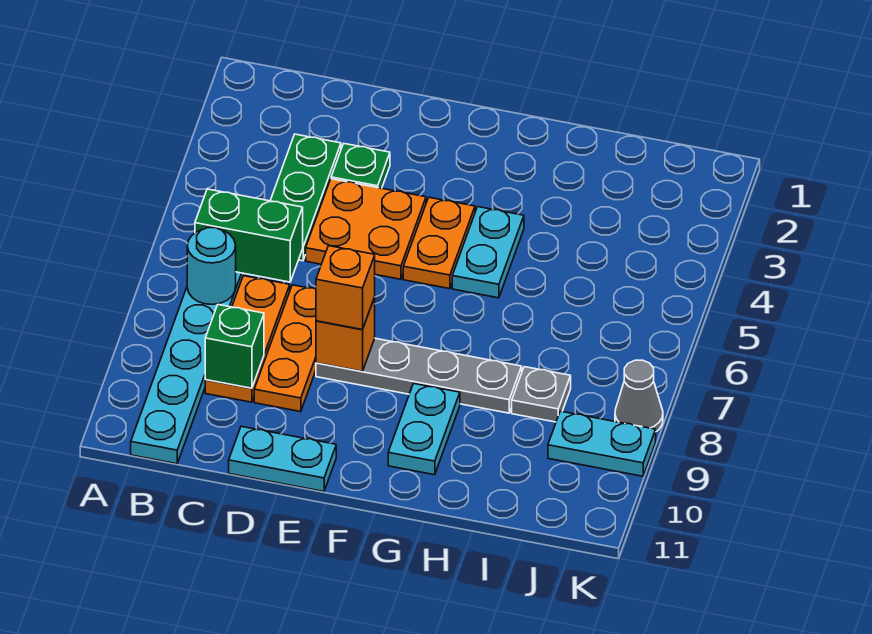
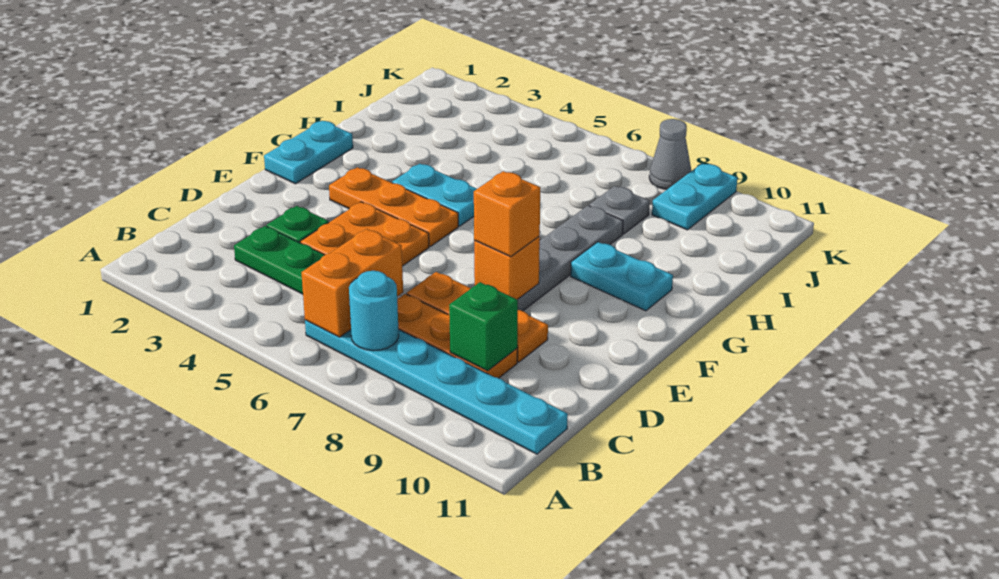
green brick B6:C6 level 2 -> orange brick B6:C6 level 2
cyan plate D11:E11 level 1 -> cyan plate F1:G1 level 1
orange plate F4:F5 level 1 -> orange plate F3:F5 level 1

